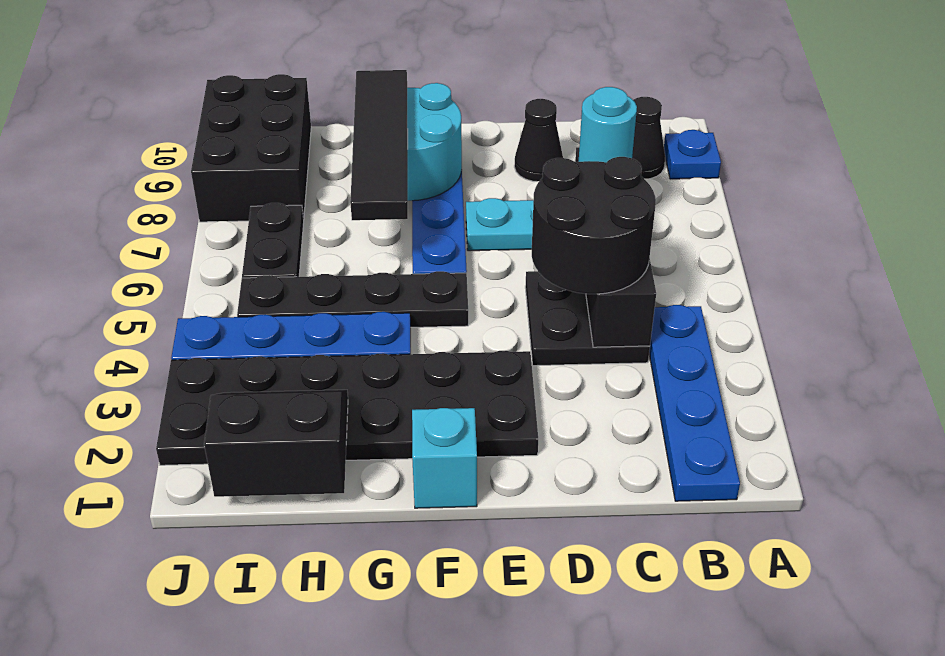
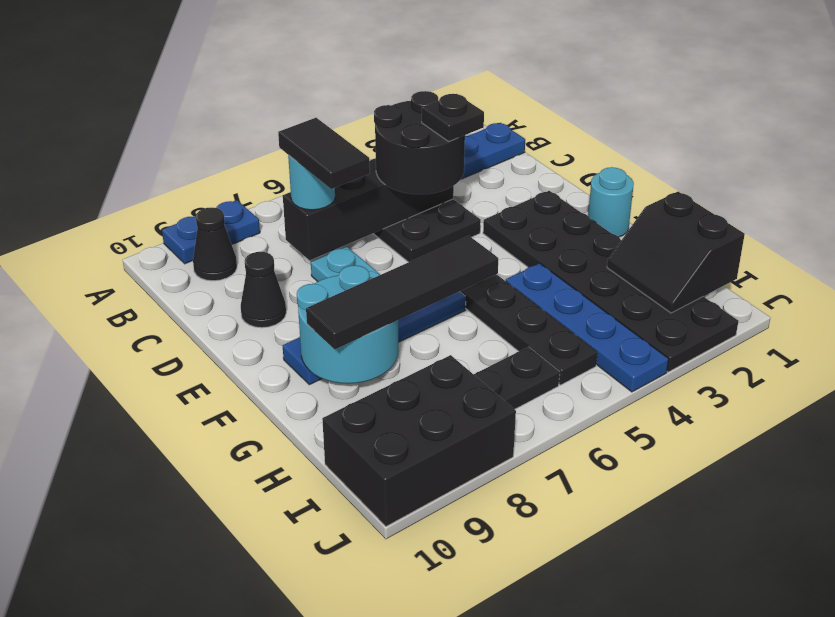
blue plate A9 level 1 -> blue plate A8:A9 level 1
none -> black tile C7:D7 level 4
none -> black plate D4 level 4
cyan brick F1 level 1 -> cyan round brick F1 level 1

